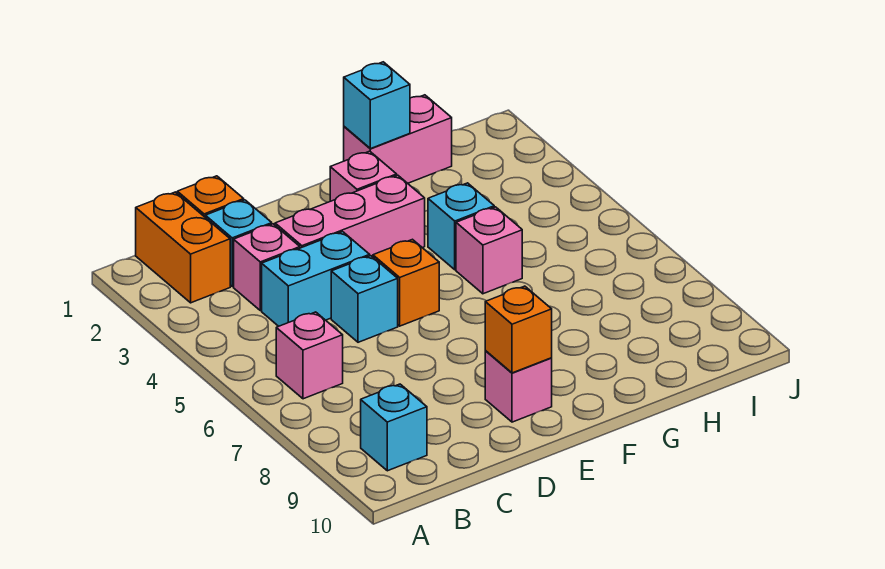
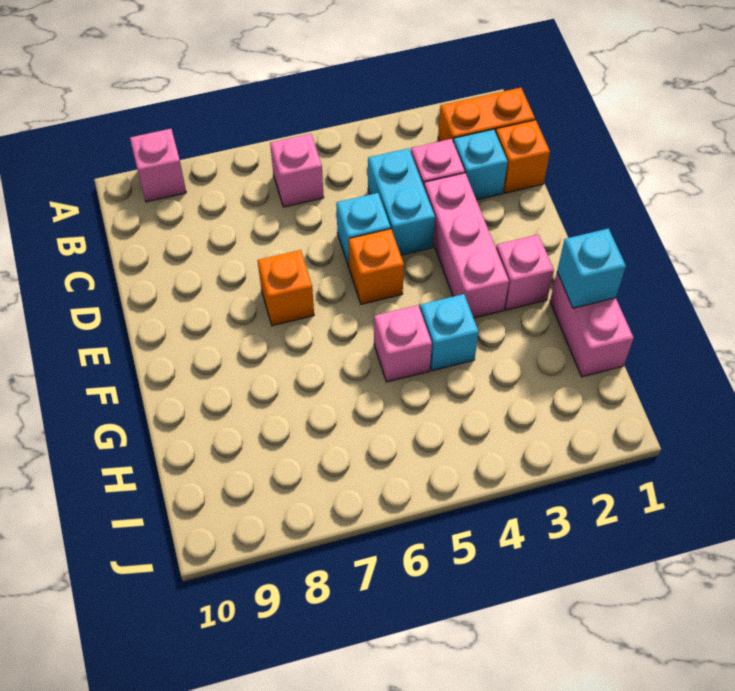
cyan brick B9 level 1 -> none
pink brick E9 level 1 -> pink brick A9 level 1
orange brick E9 level 2 -> orange brick E7 level 1

